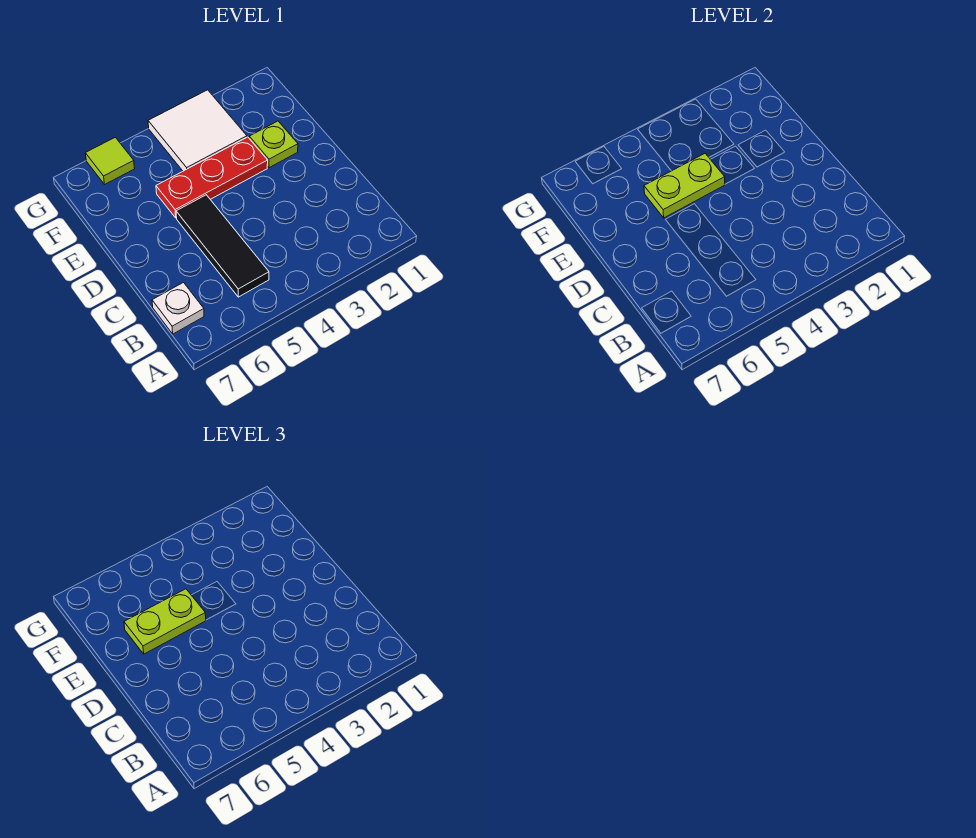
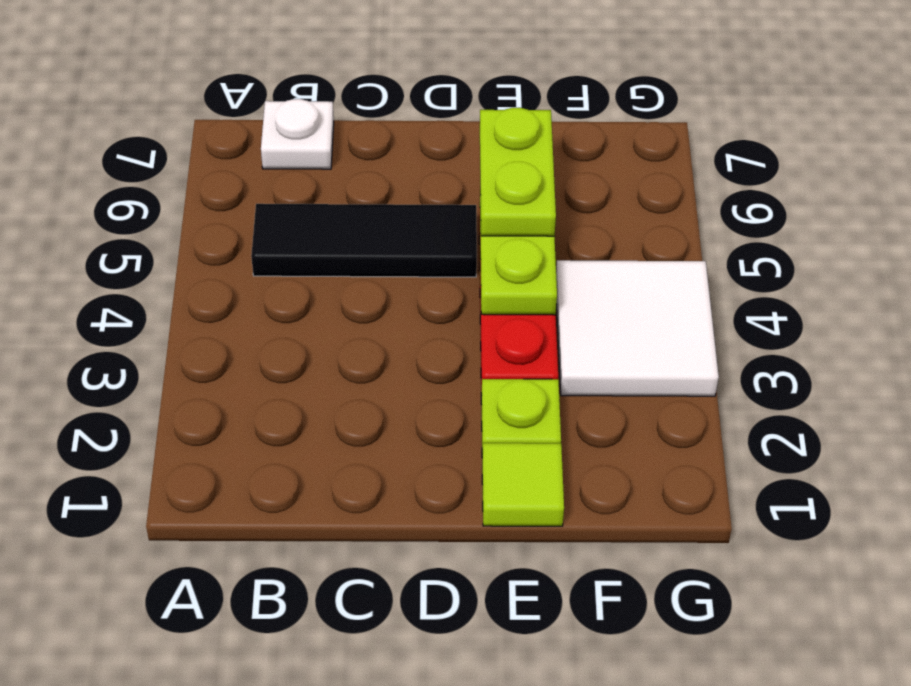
lime tile G6 level 1 -> lime tile E1 level 1

